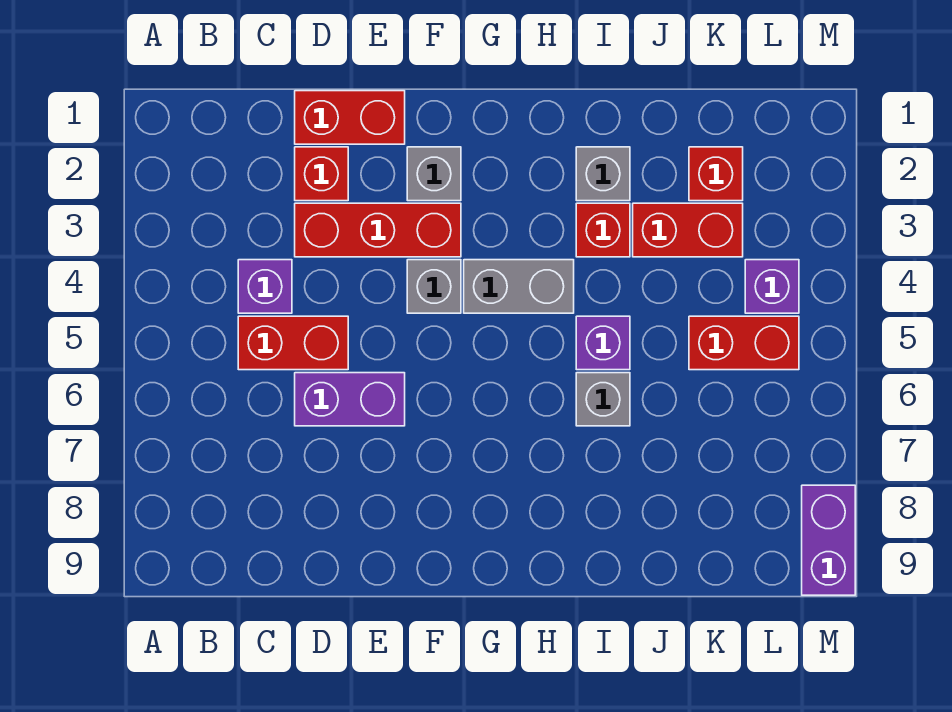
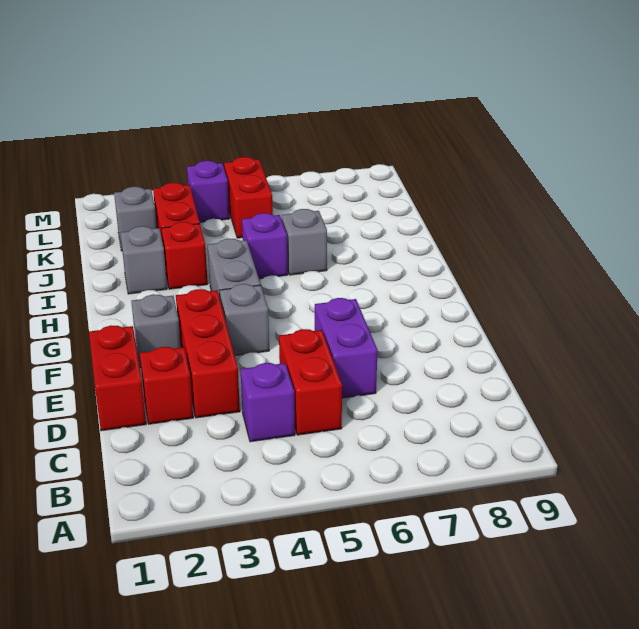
red brick K2 level 1 -> grey brick K2 level 1
purple brick M8:M9 level 1 -> none

